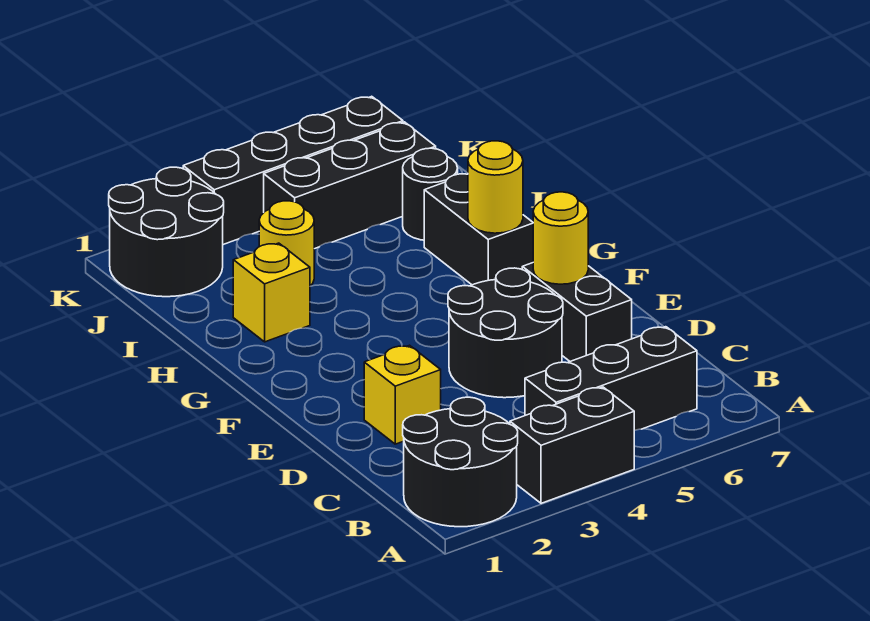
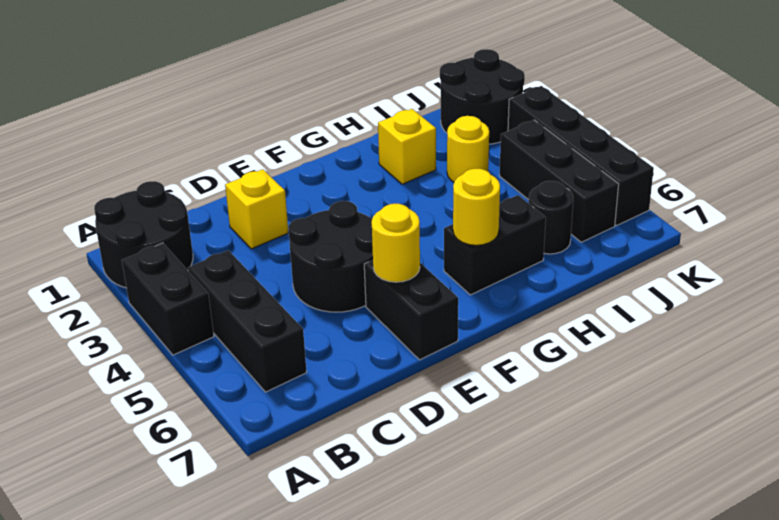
black brick D6:E6 level 1 -> black brick E6:E7 level 1

